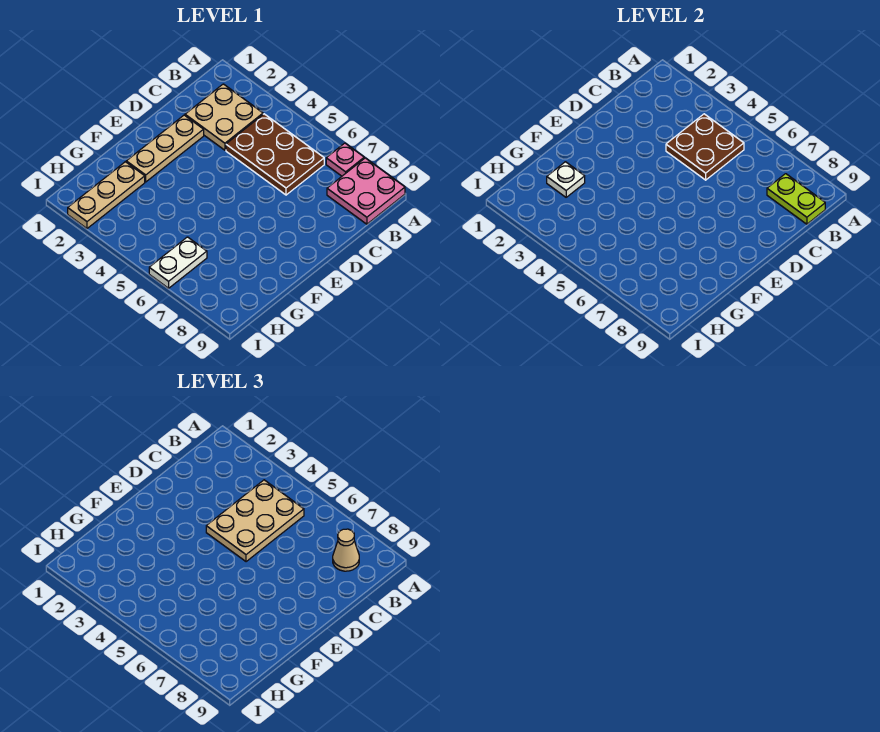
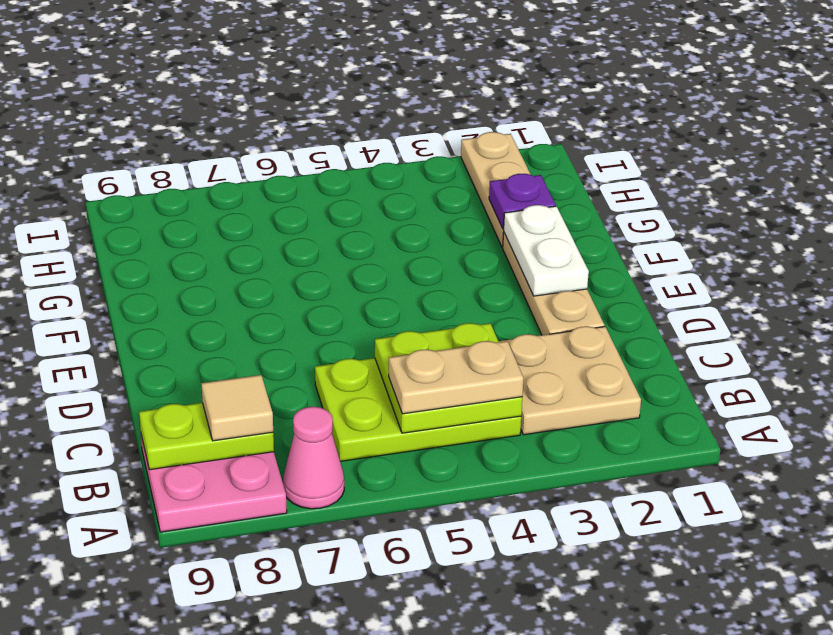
pink plate A7 level 1 -> pink cone A7 level 1
brown plate B4:C6 level 1 -> lime plate B4:C6 level 1
brown plate B4:C5 level 2 -> lime plate B4:C5 level 2
tan plate B4:D5 level 3 -> tan plate B4:B5 level 3
tan cone B8 level 3 -> tan tile B8 level 3
white plate G2 level 2 -> purple plate G2 level 2
white plate H6:I6 level 1 -> white plate E2:F2 level 2

